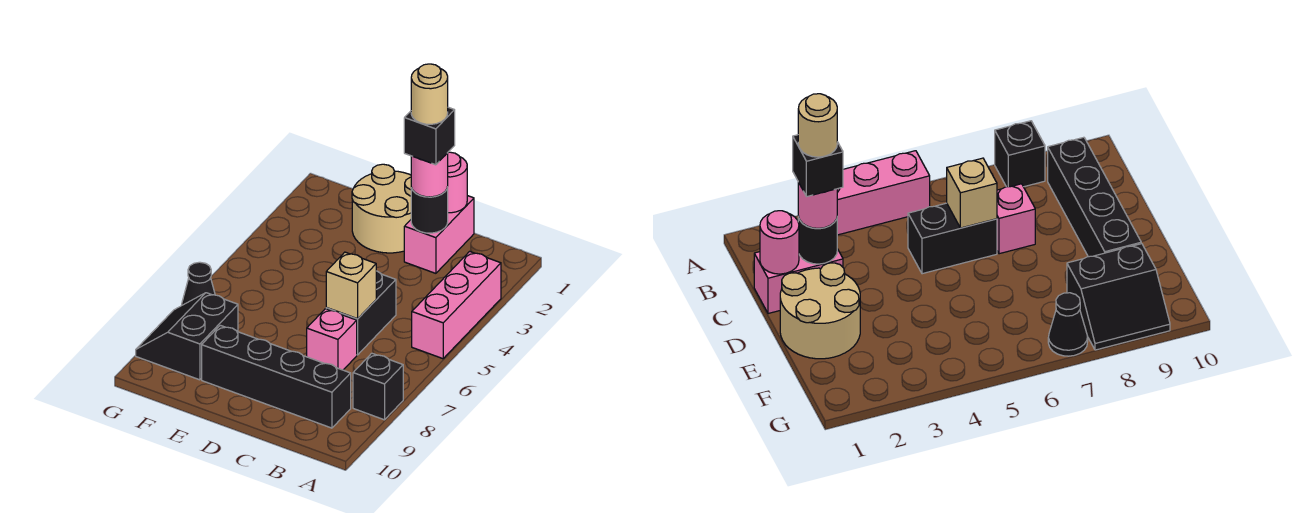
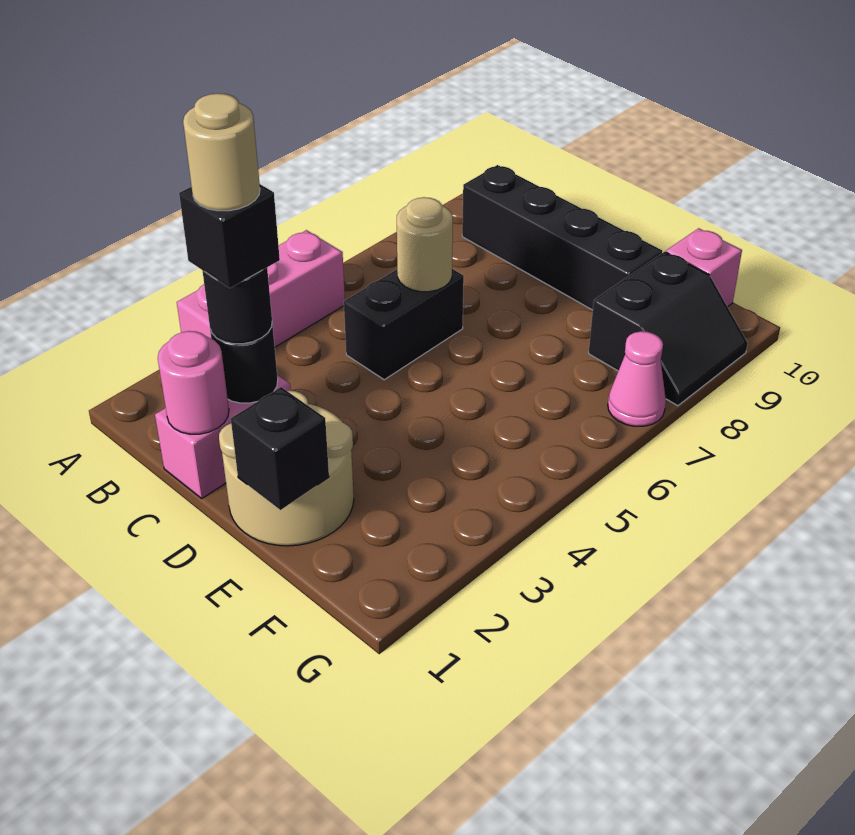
black brick A8 level 1 -> black brick E1 level 2
pink round brick C2 level 3 -> black round brick C2 level 3
tan brick C6 level 2 -> tan round brick C6 level 2
pink brick C7 level 1 -> pink brick F10 level 1
black cone G7 level 1 -> pink cone G7 level 1

